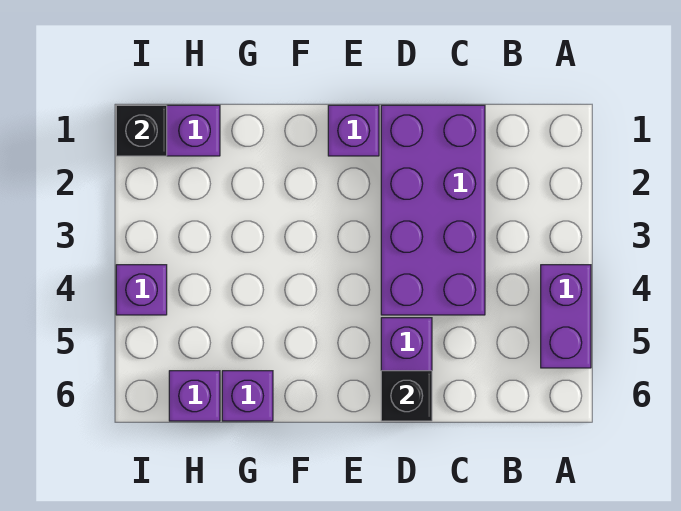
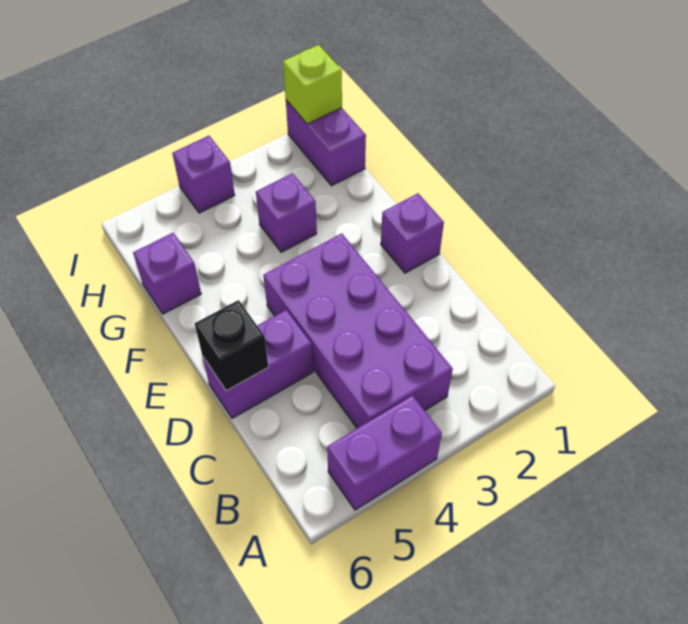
purple brick C1:D4 level 1 -> purple brick B3:E4 level 1
purple brick H6 level 1 -> purple brick G3 level 1
black brick I1 level 2 -> lime brick I1 level 2

